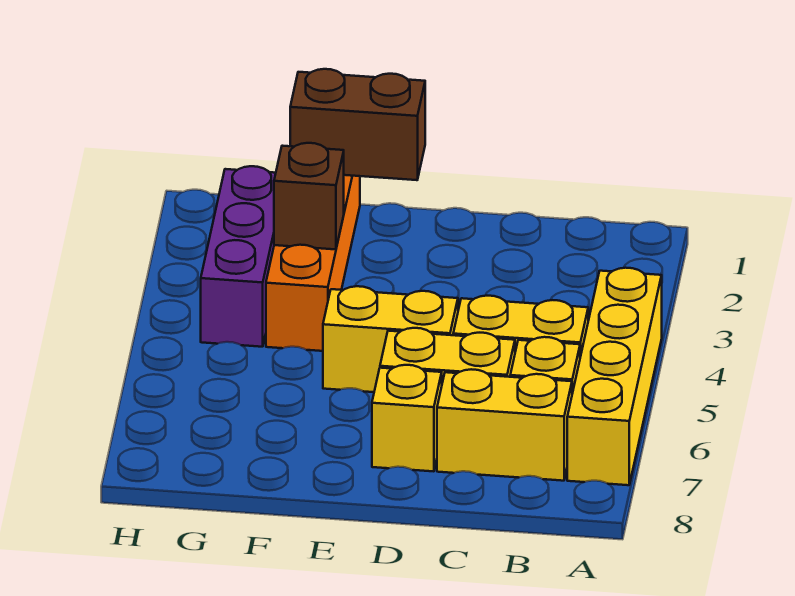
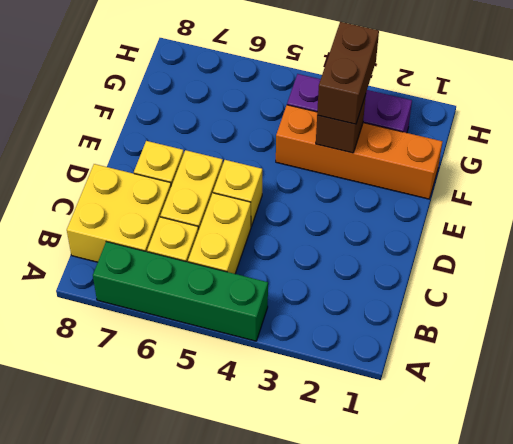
yellow brick A4:A7 level 1 -> green brick A4:A7 level 1
yellow brick B7:C7 level 1 -> yellow brick B7:C8 level 1
yellow brick D5:E5 level 1 -> yellow brick D5 level 1
brown brick E1:F1 level 2 -> brown brick F3:G3 level 3

